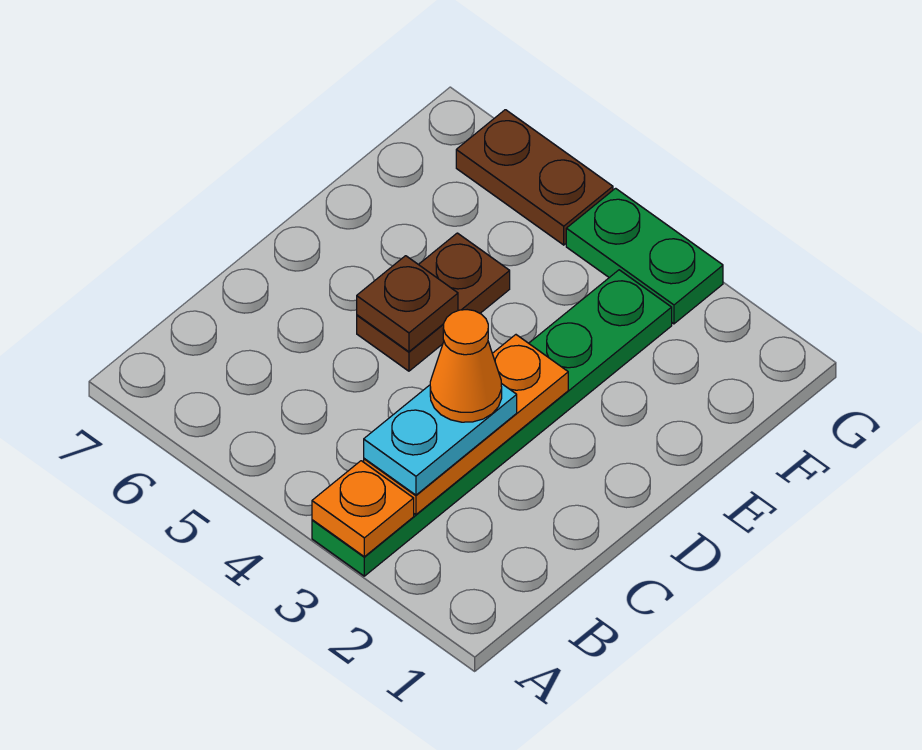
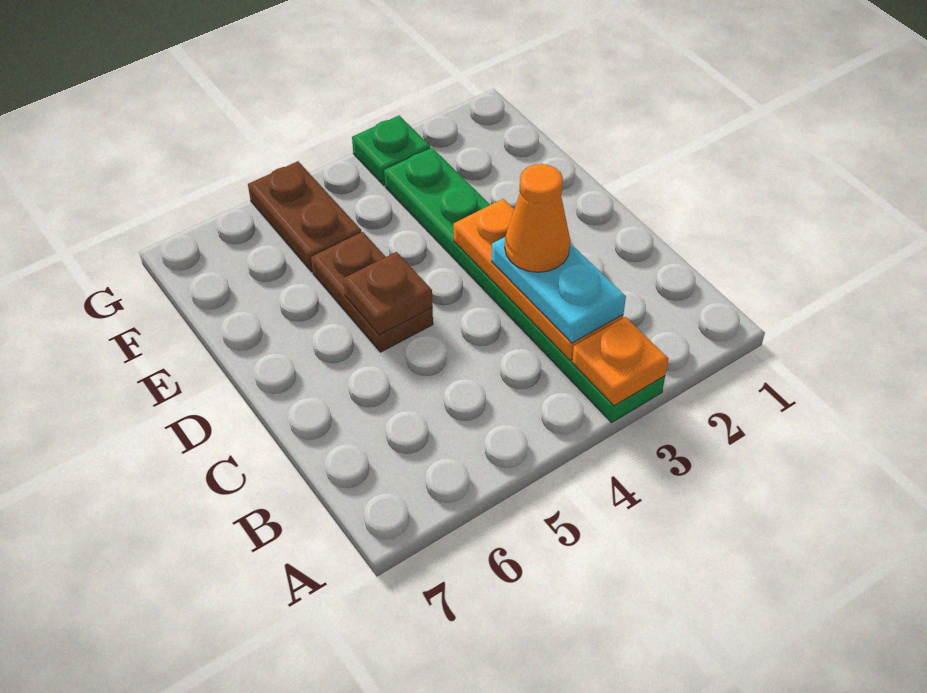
green plate G3:G4 level 1 -> green plate G3 level 1
brown plate G5:G6 level 1 -> brown plate F5:G5 level 1

